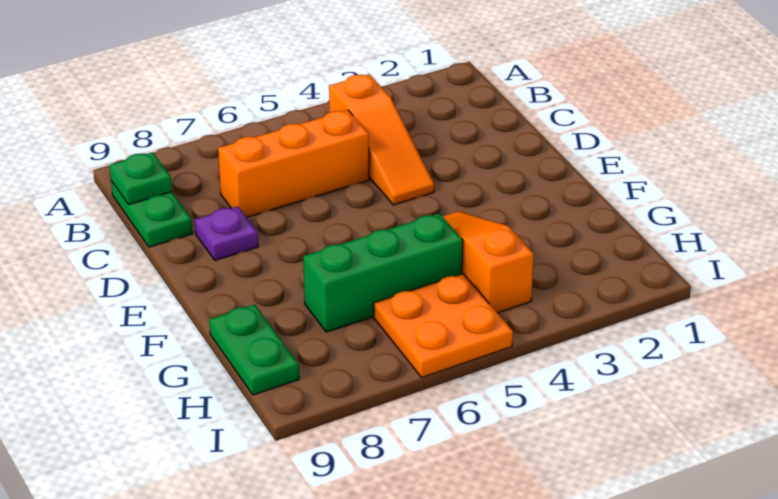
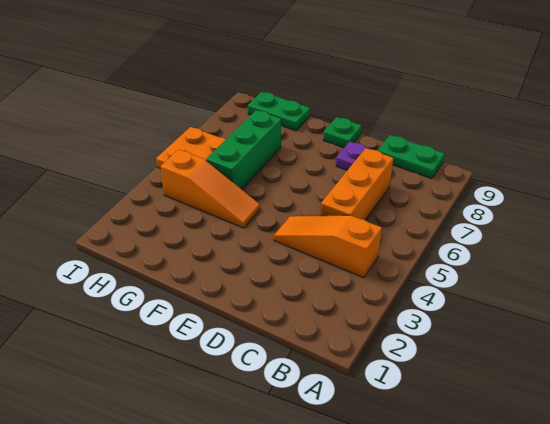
green plate B9 level 2 -> green plate E9 level 1

